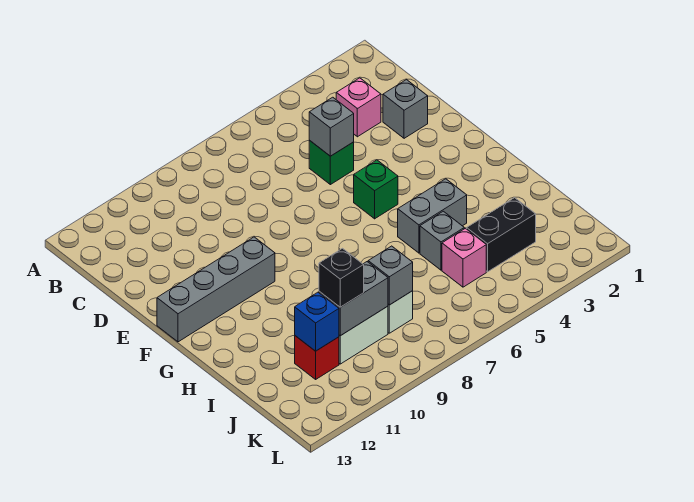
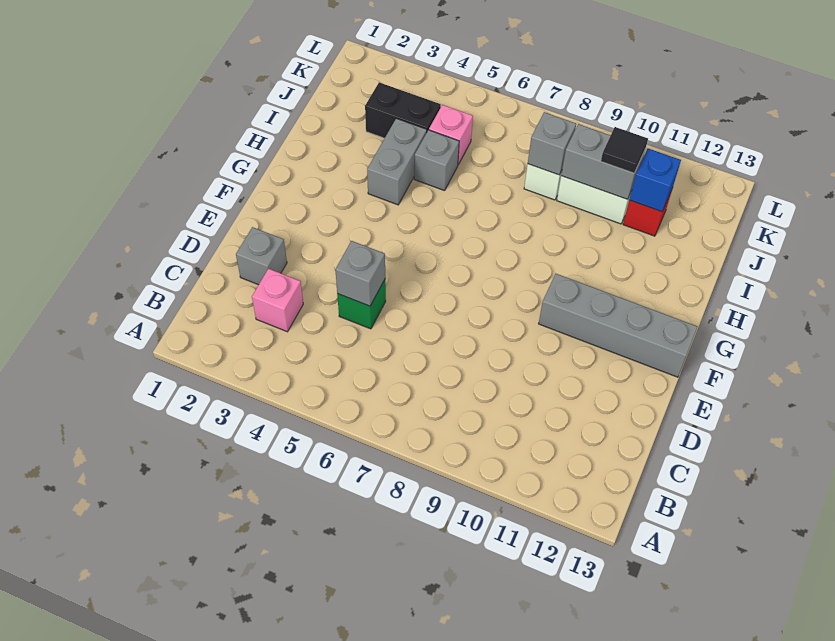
green brick F5 level 1 -> none
grey brick H4:H5 level 1 -> grey brick H4:I4 level 1
black brick J10 level 3 -> black tile J10 level 3

